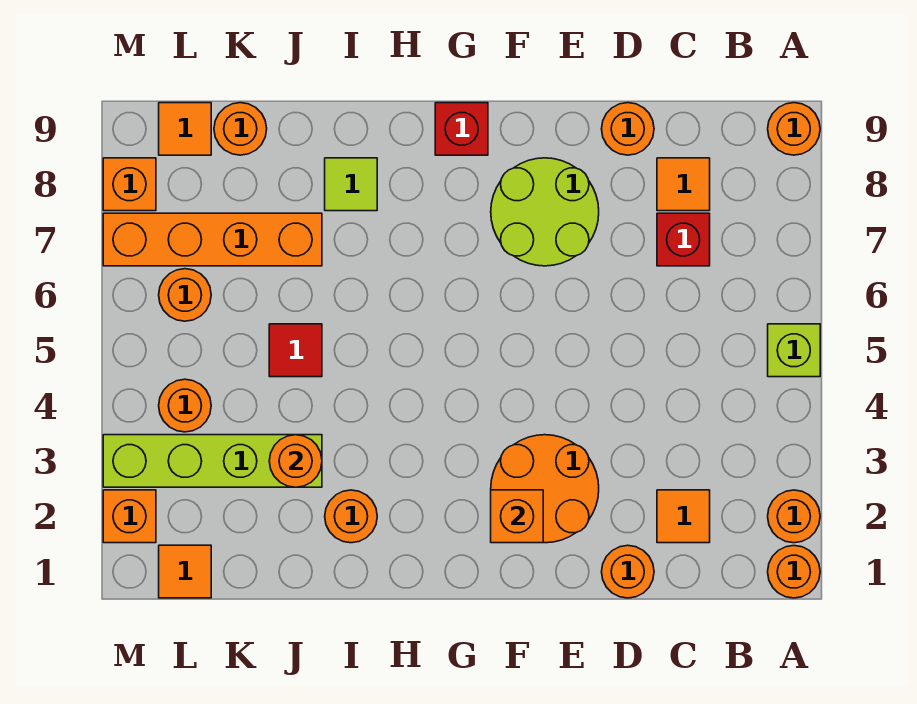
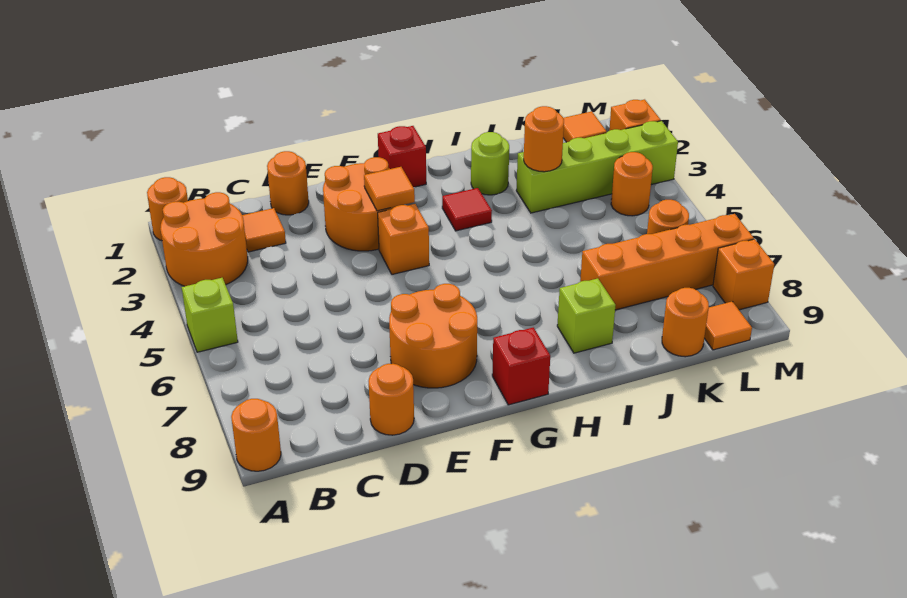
orange round brick A2 level 1 -> orange round brick A2:B3 level 1
red brick C7 level 1 -> red brick G1 level 1
orange tile C8 level 1 -> orange tile F3 level 2
lime round brick E7:F8 level 1 -> orange round brick E7:F8 level 1
orange brick F2 level 2 -> orange brick F4 level 1
orange round brick I2 level 1 -> lime round brick I2 level 1
lime tile I8 level 1 -> lime brick I8 level 1
red tile J5 level 1 -> red tile H3 level 1

